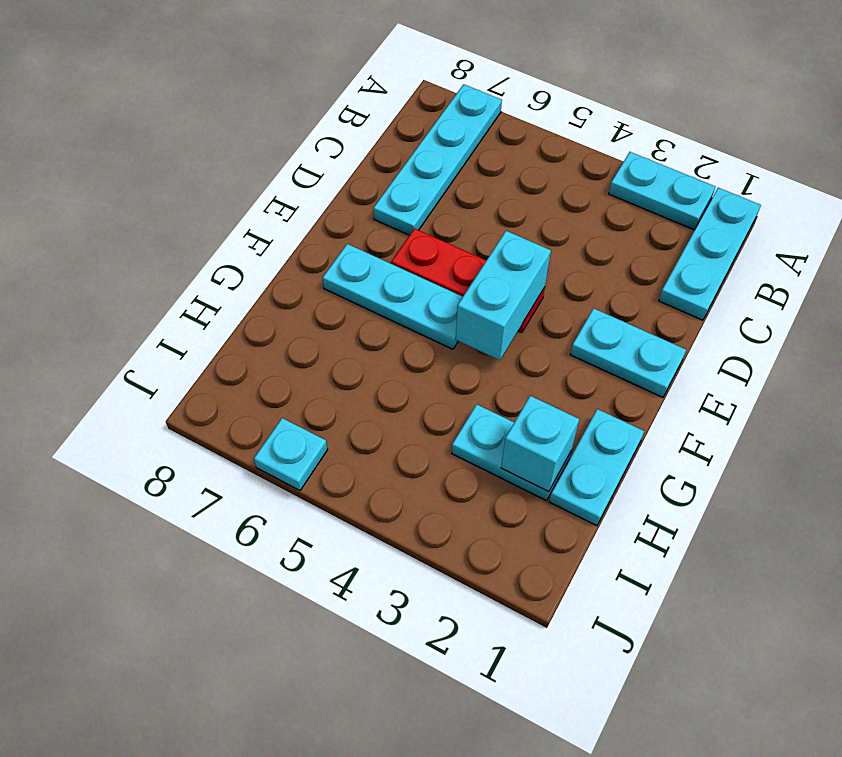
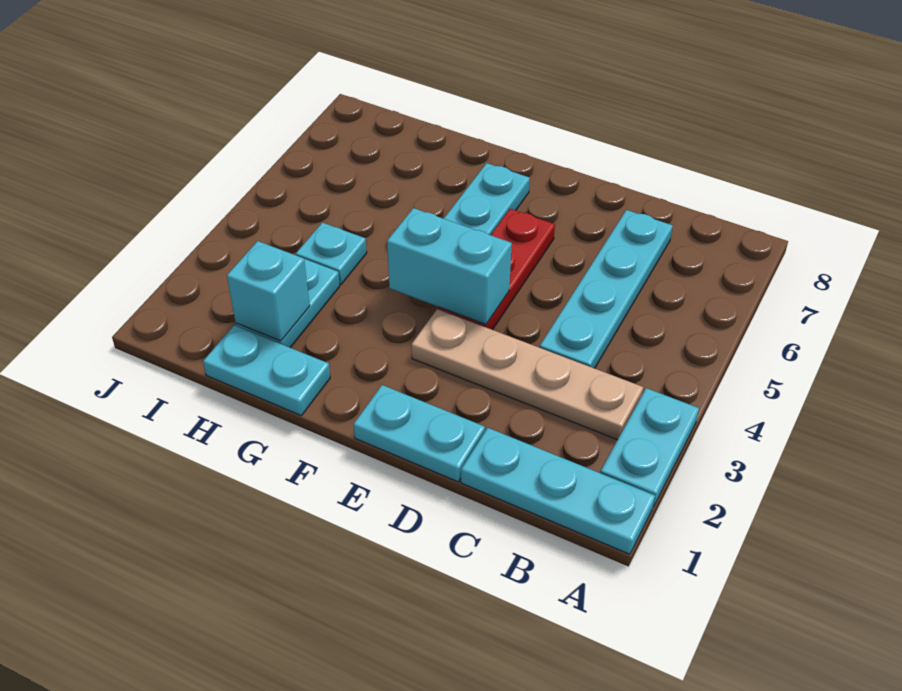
cyan plate A7:D7 level 1 -> cyan plate C4:C7 level 1
none -> tan plate B3:E3 level 1
cyan plate E1:E2 level 1 -> cyan plate D1:E1 level 1
cyan plate J6 level 1 -> cyan plate H4 level 1

